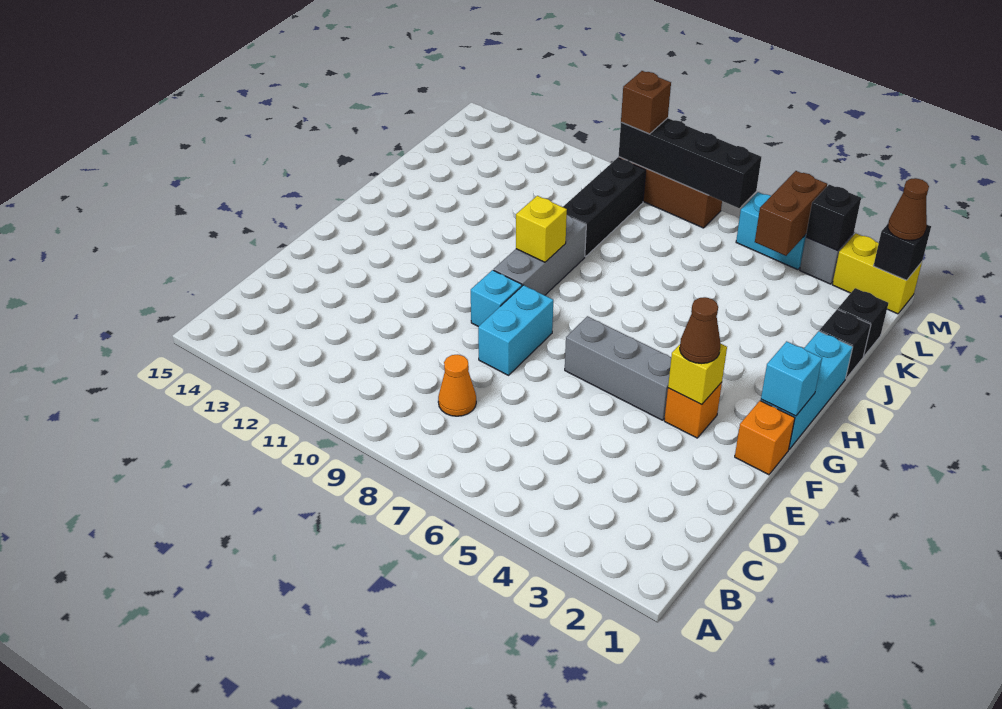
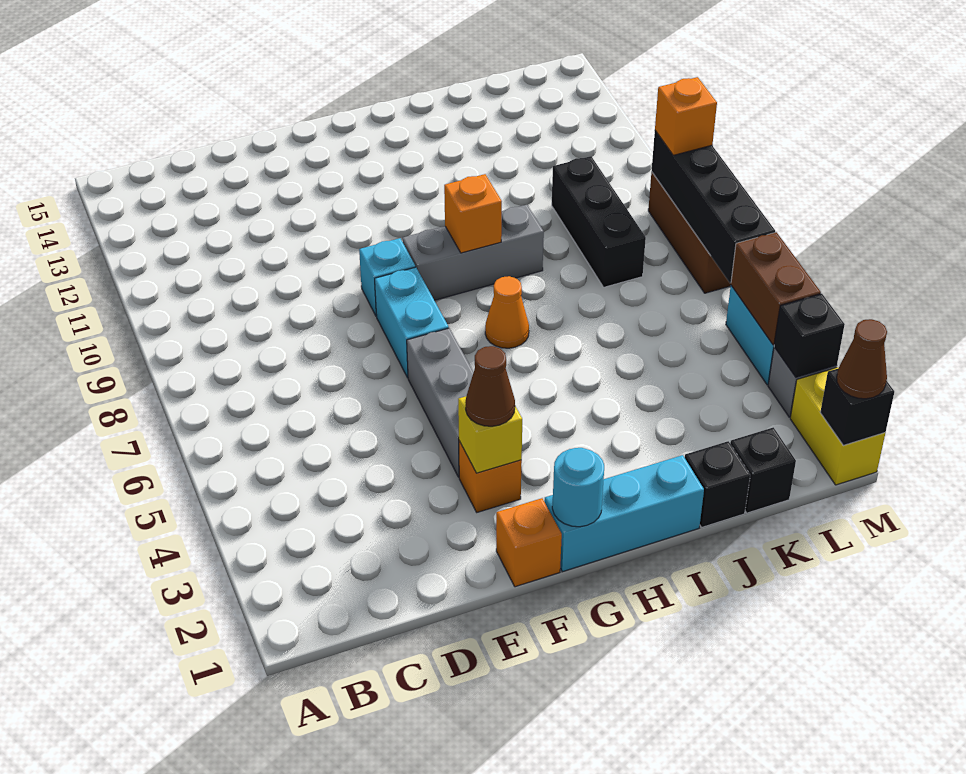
orange cone C8 level 1 -> orange cone H7 level 1
cyan brick E8:F8 level 1 -> cyan brick F7:F8 level 1
cyan brick G1 level 2 -> cyan round brick G1 level 2
yellow brick H9 level 2 -> orange brick H9 level 2
black brick J9:L9 level 1 -> black brick K8:K10 level 1
brown brick L4:M4 level 2 -> brown brick M4:M5 level 2
brown brick M9 level 3 -> orange brick M9 level 3

